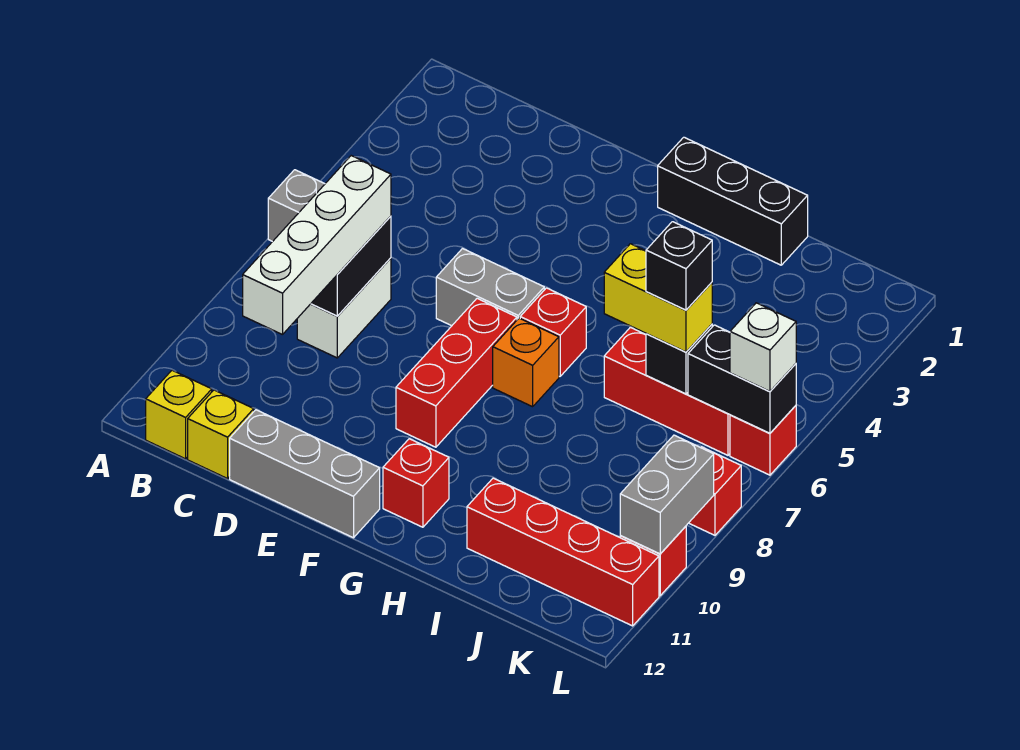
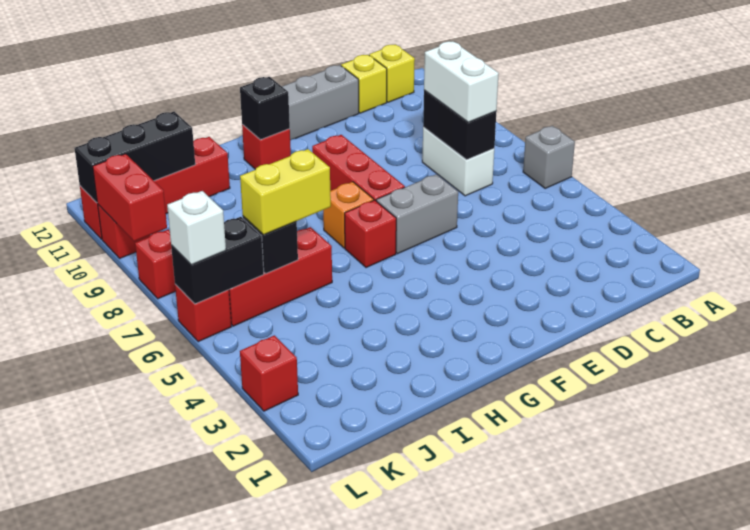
white brick C7:C10 level 3 -> white brick C7:C8 level 3
black brick G1:I1 level 1 -> black brick J11:L11 level 2
black brick J6 level 4 -> black brick G11 level 2
none -> red brick L3 level 1
grey brick L9:L10 level 2 -> red brick L9:L10 level 2

